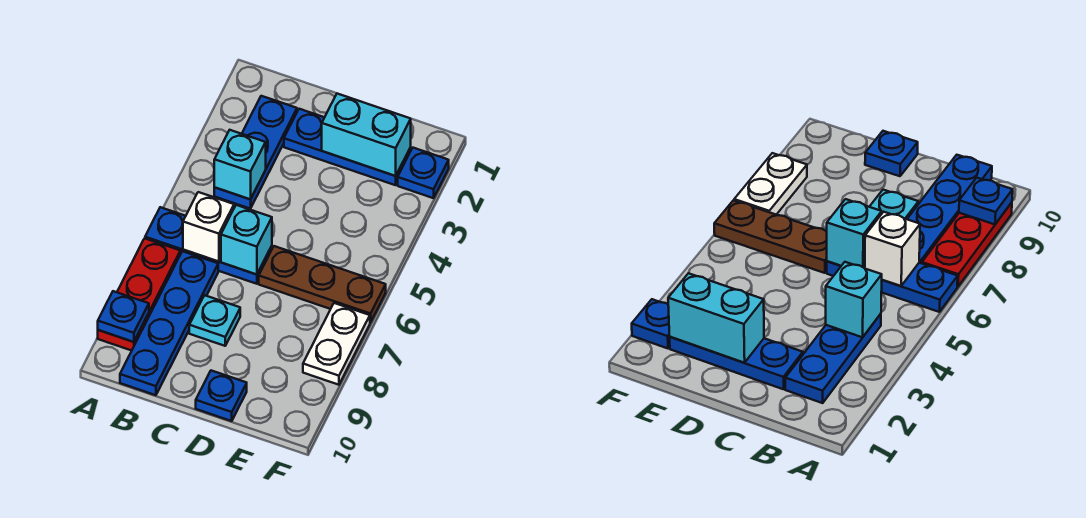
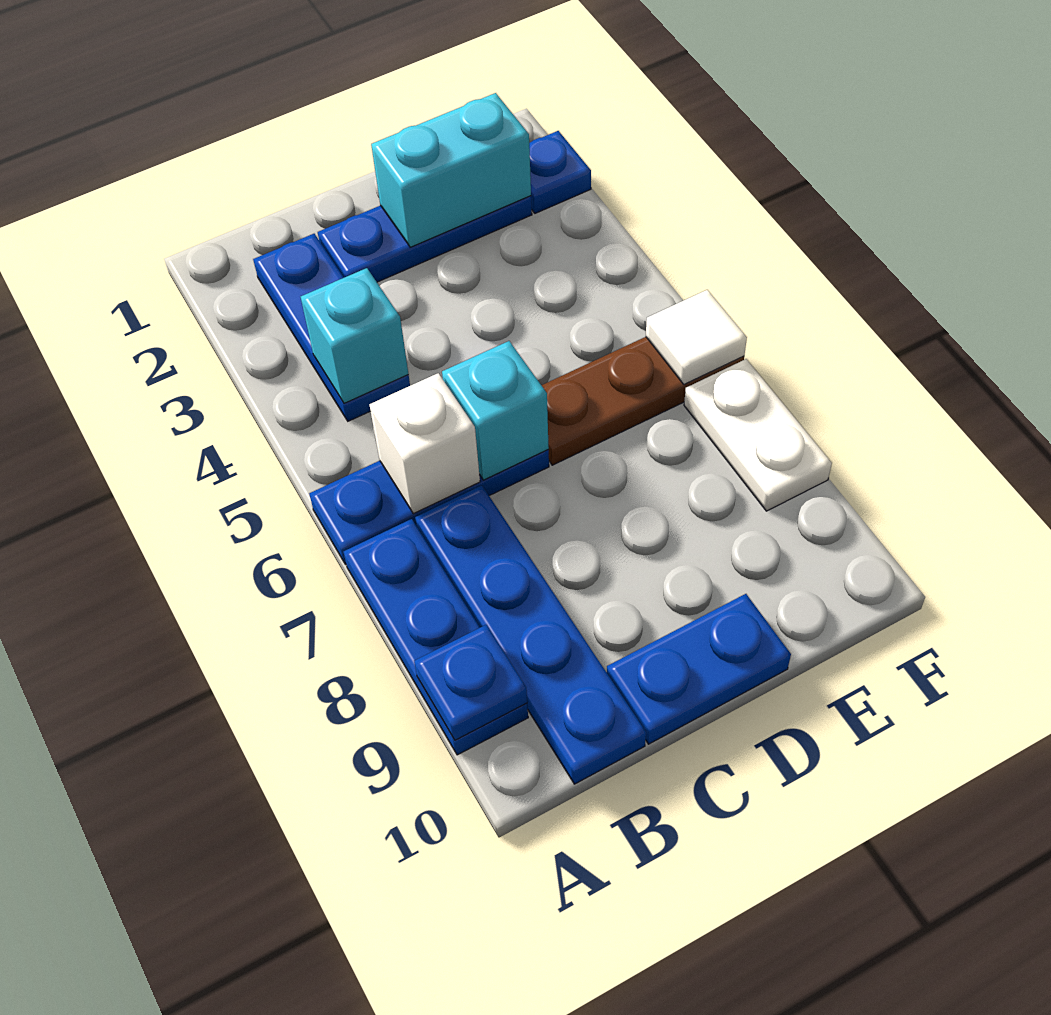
red plate A7:A9 level 1 -> blue plate A7:A9 level 1
cyan plate C8 level 1 -> none
blue plate D10 level 1 -> blue plate C10:D10 level 1
none -> white tile F6 level 2

